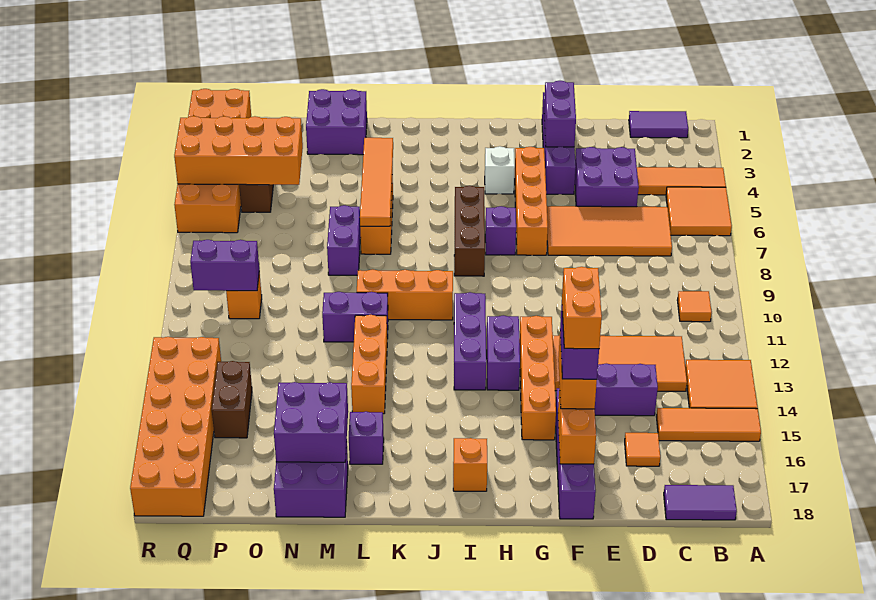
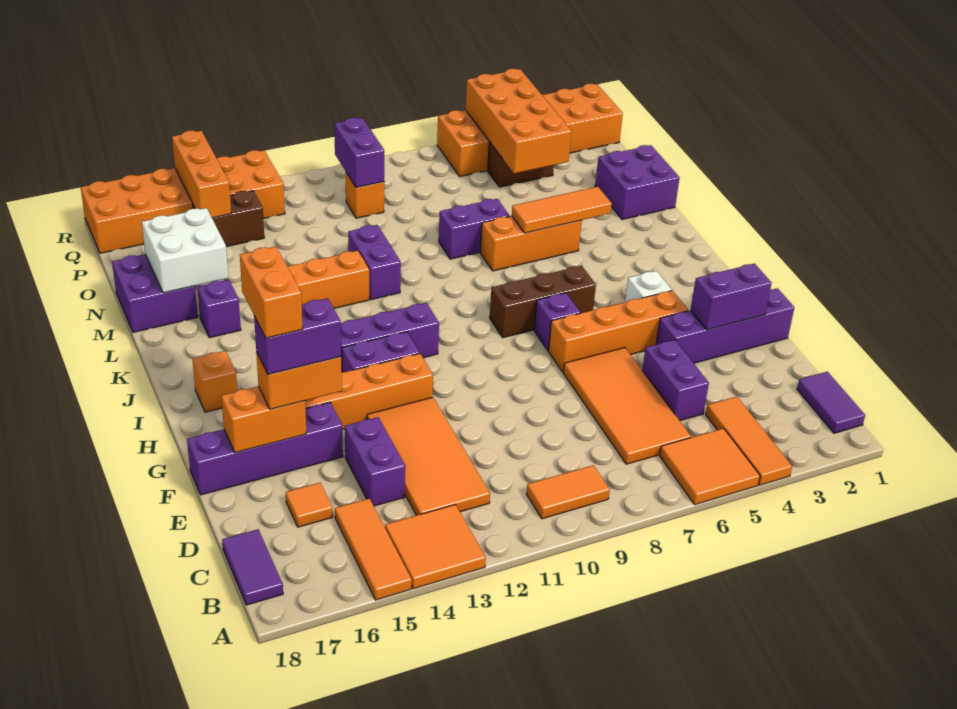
orange tile B10 level 1 -> orange tile B9:B10 level 1
purple brick D4:E5 level 1 -> purple brick D5:E5 level 1
orange brick F15:F16 level 5 -> orange brick F16:G16 level 5
orange brick J10:L10 level 1 -> orange brick P15:R15 level 2
orange tile L4:L7 level 2 -> orange tile L4:L6 level 2
purple brick M16:N17 level 2 -> white brick M16:N17 level 2

